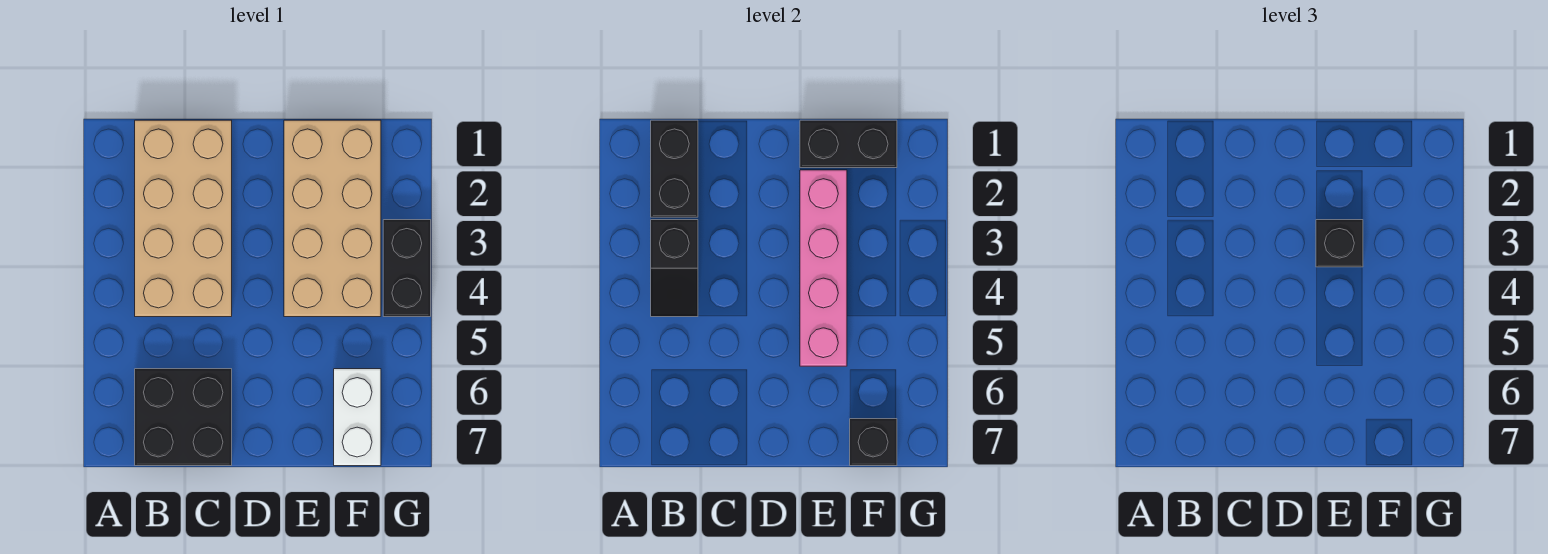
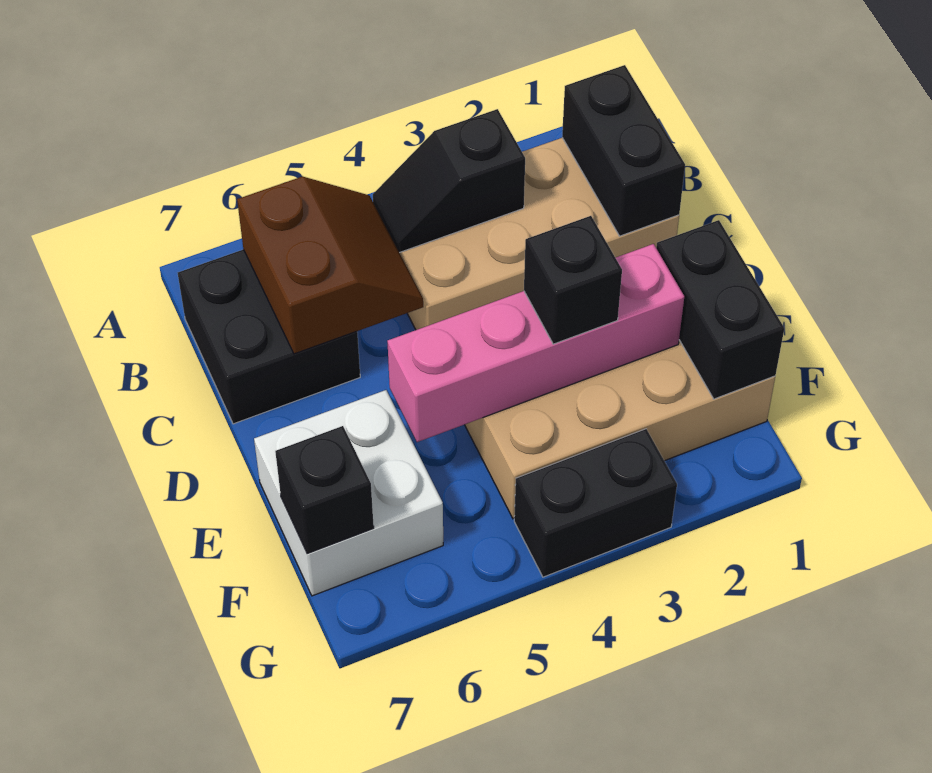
black brick B1:B2 level 2 -> black brick B1:C1 level 2
none -> brown slope B5:C6 level 2 top 6
white brick F6:F7 level 1 -> white brick E6:F7 level 1

